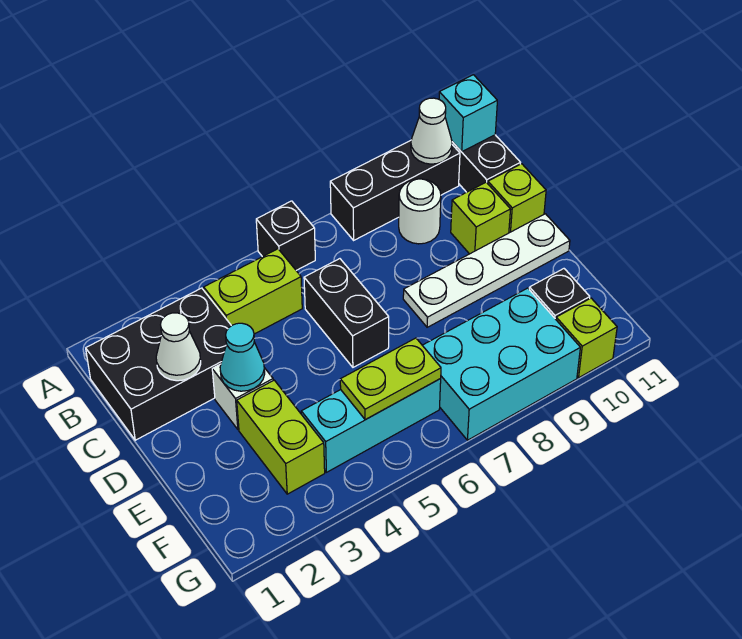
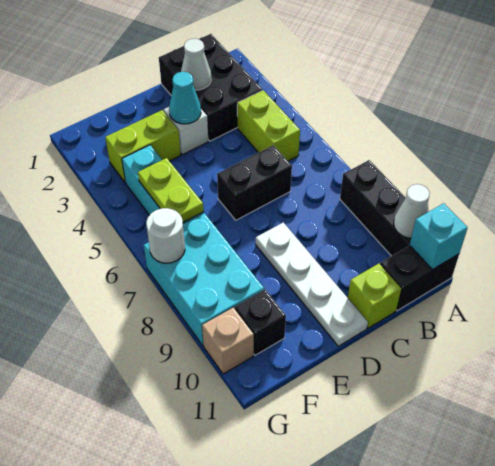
black brick A6 level 1 -> none
white round brick B9 level 1 -> white round brick G7 level 2
lime brick C10 level 1 -> none
lime brick G10 level 1 -> tan brick G10 level 1

